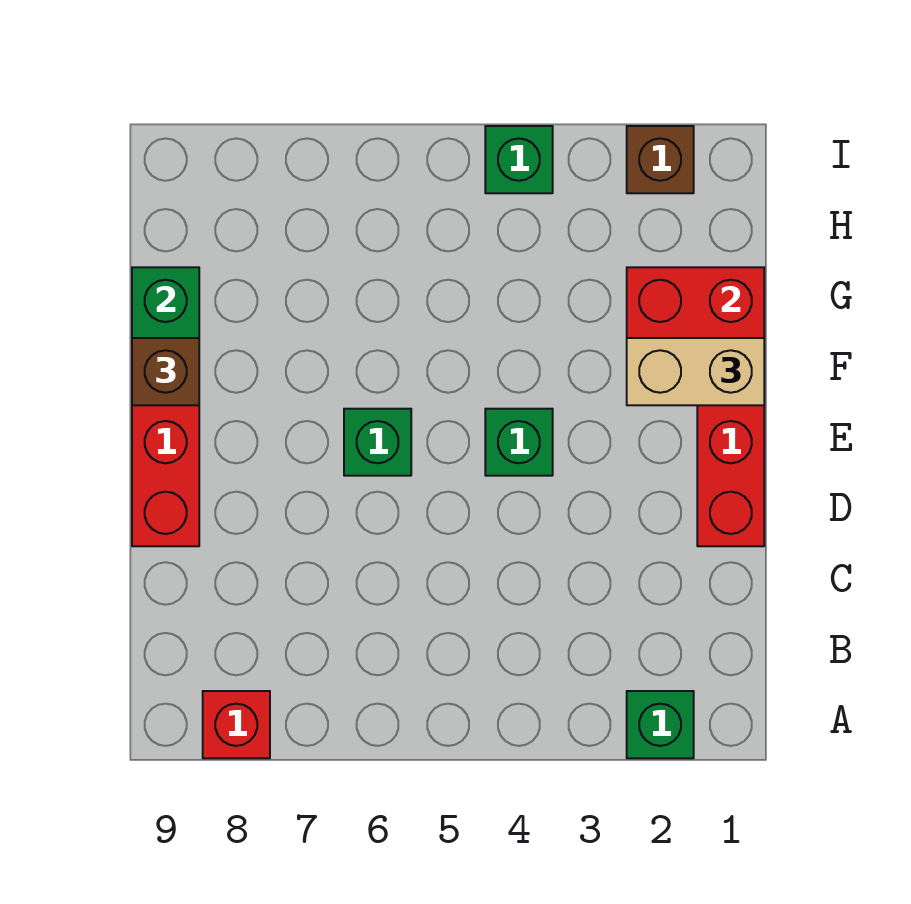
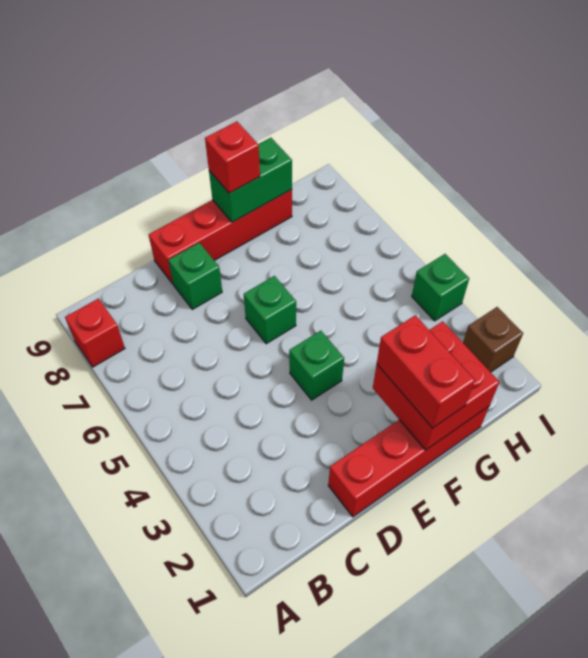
green brick A2 level 1 -> green brick D8 level 1
tan brick F1:F2 level 3 -> red brick F1:F2 level 3
brown brick F9 level 3 -> red brick F9 level 3

